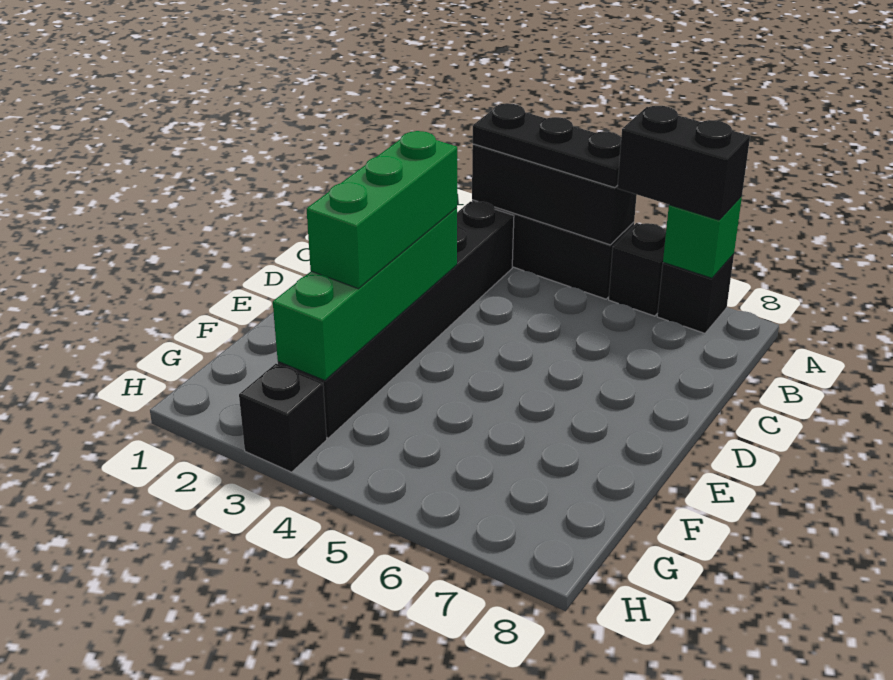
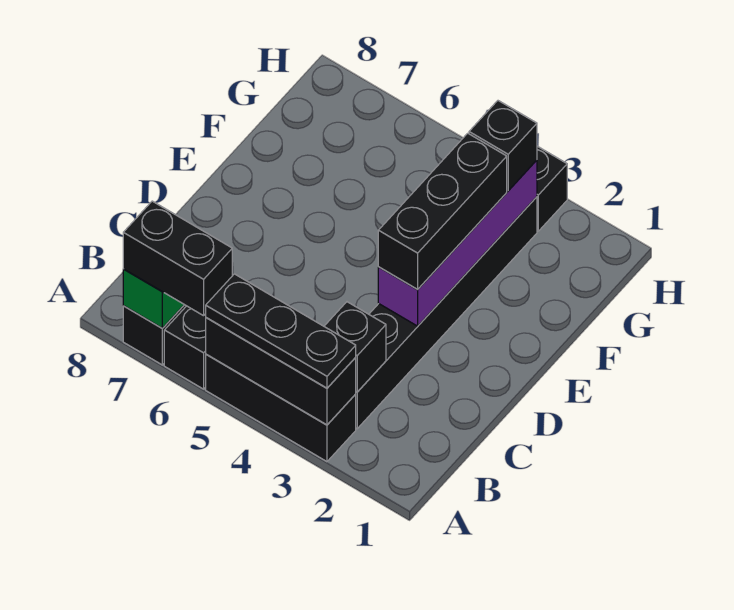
none -> black brick B3 level 2
green brick D3:G3 level 2 -> purple brick D3:G3 level 2
green brick D3:F3 level 3 -> black brick D3:F3 level 3
none -> black brick G3 level 3

